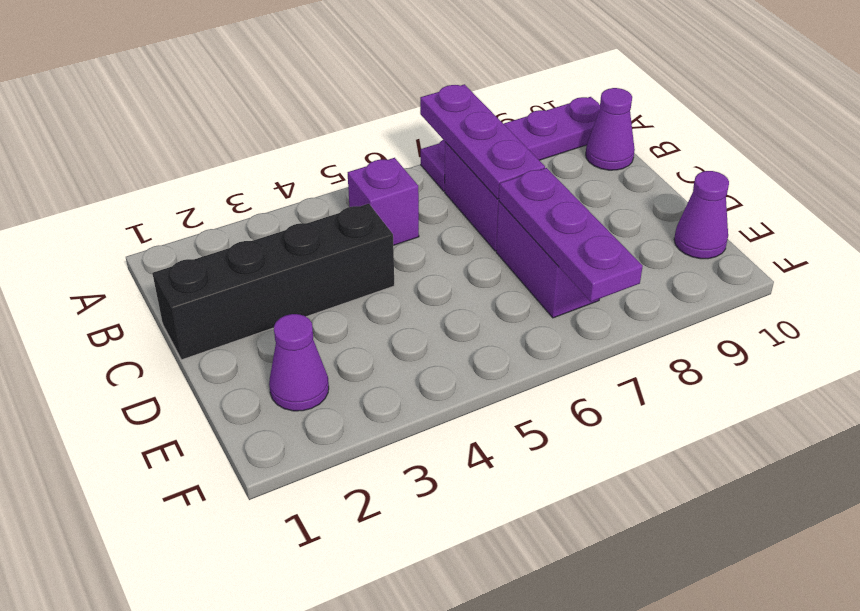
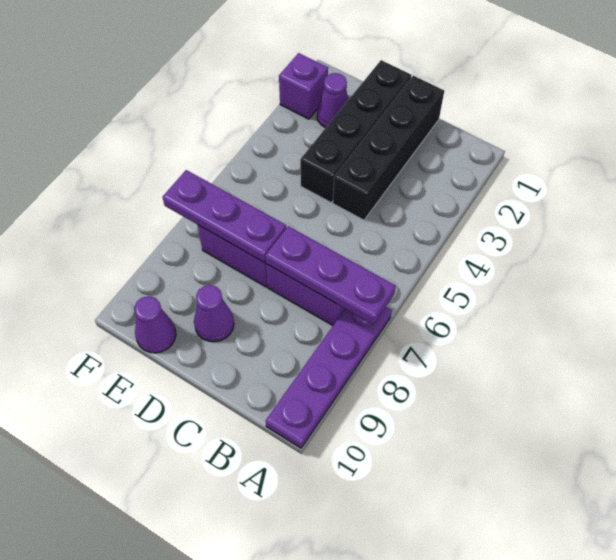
purple brick B5 level 1 -> purple brick F2 level 1
purple cone B10 level 1 -> purple cone D9 level 1
none -> black brick D1:D4 level 1

